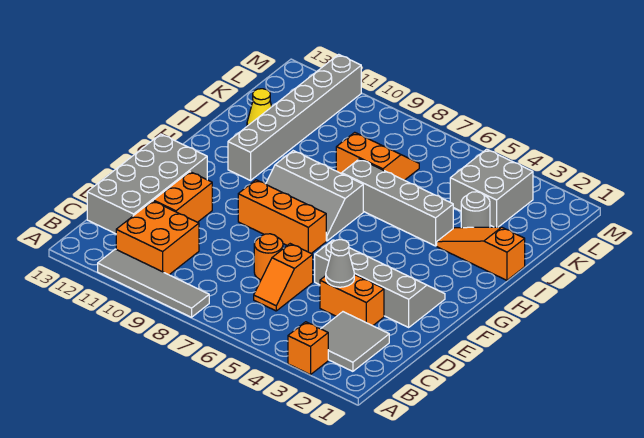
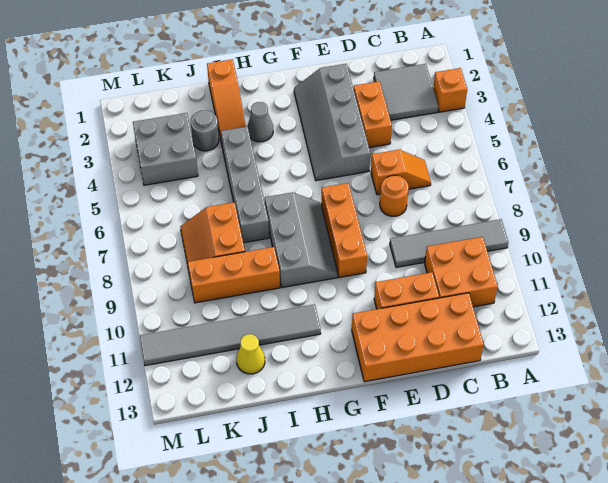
grey tile A8:A11 level 1 -> grey tile A9:D9 level 1
grey brick C12:F13 level 1 -> orange brick C12:F13 level 1
grey cone D4 level 2 -> grey cone H3 level 1
grey brick H11:M11 level 1 -> grey tile H11:M11 level 1
none -> orange brick I9:K9 level 1

